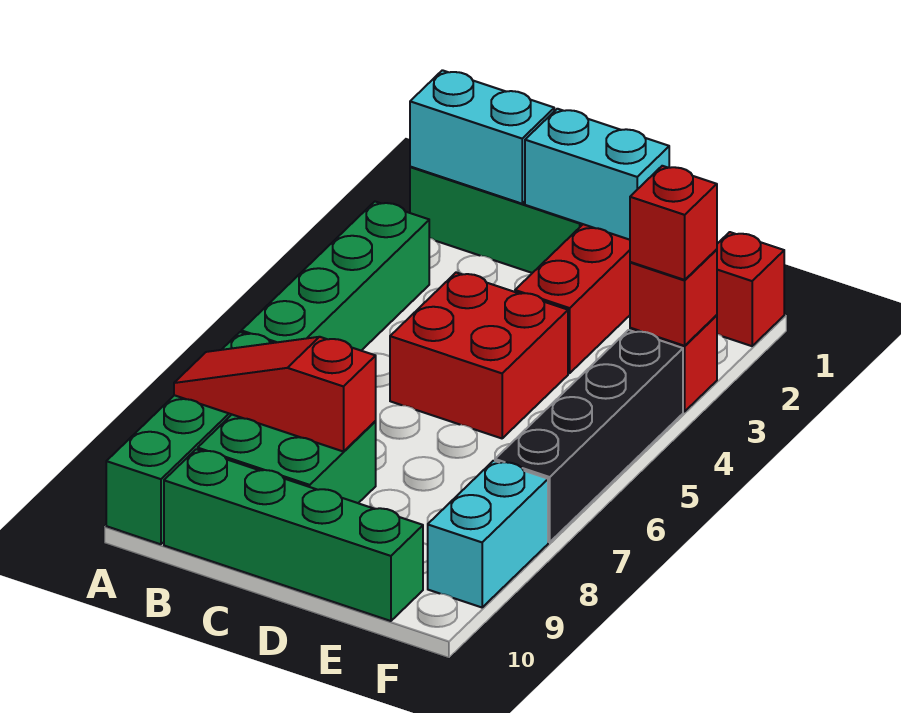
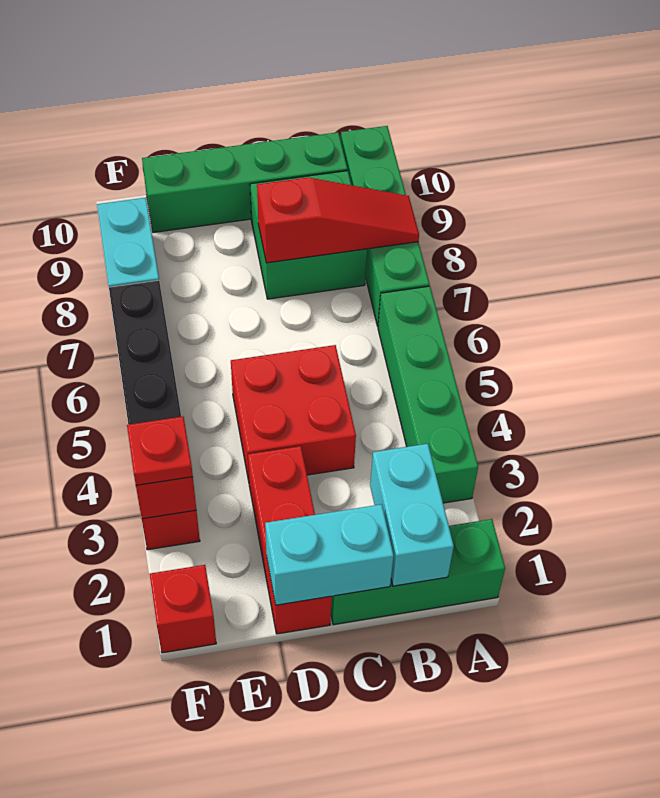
cyan brick A1:B1 level 2 -> cyan brick B1:B2 level 2
red brick F3 level 3 -> red plate F3 level 3

